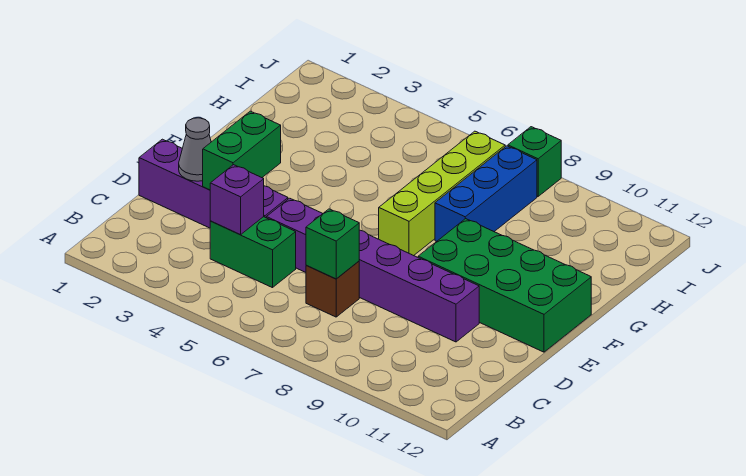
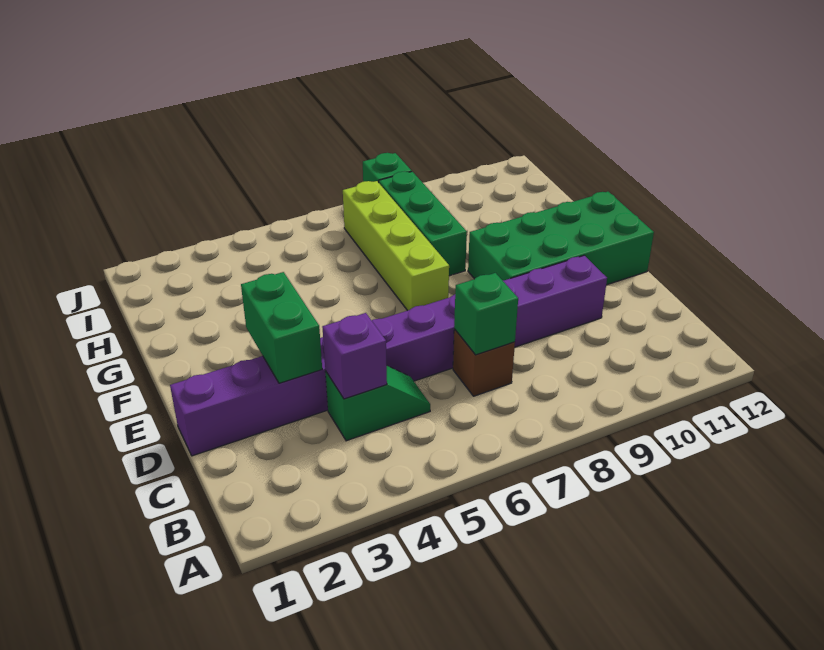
green brick C4:C5 level 1 -> green slope C4:C5 level 1 top 4
grey cone D2 level 2 -> none
blue brick G8:I8 level 1 -> green brick G8:I8 level 1

